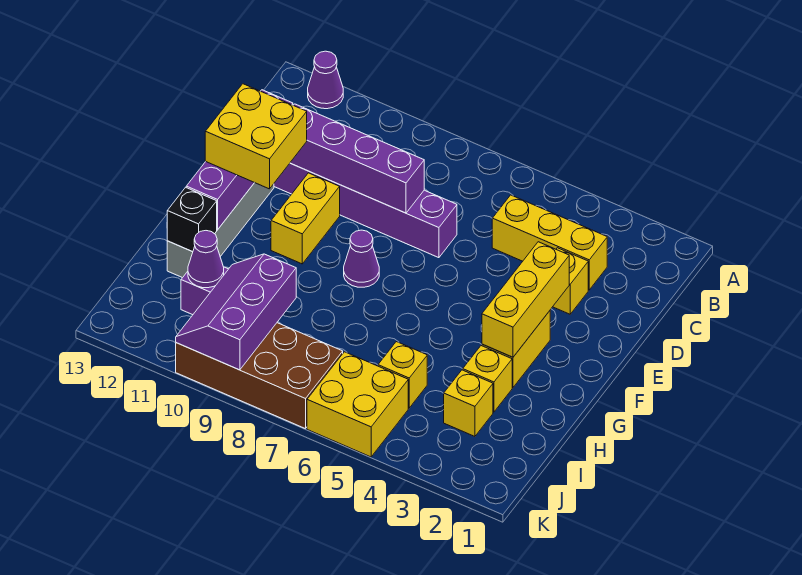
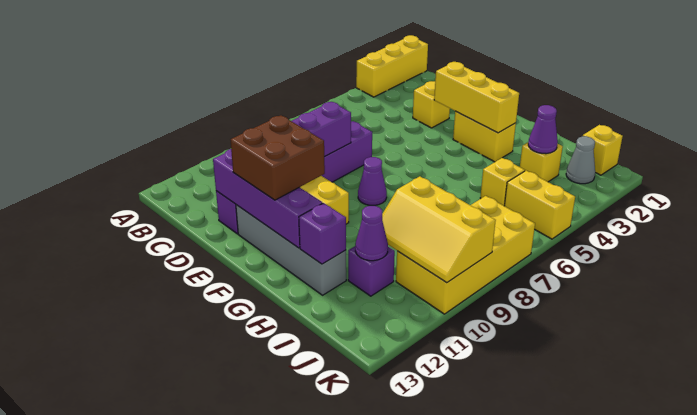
purple cone A12 level 1 -> purple cone I3 level 2
yellow brick C3:C5 level 1 -> yellow brick A1:A3 level 1
yellow brick E11:F12 level 3 -> brown brick E11:F12 level 3
yellow brick H3 level 1 -> yellow brick J1 level 1
black brick H12 level 2 -> purple brick H12 level 2
purple slope I9:K10 level 2 top 9 -> yellow slope I9:K10 level 2 top 9
none -> grey cone J2 level 1
yellow brick J5:K6 level 1 -> yellow brick J5:K5 level 1
brown brick J7:K10 level 1 -> yellow brick J7:K10 level 1

